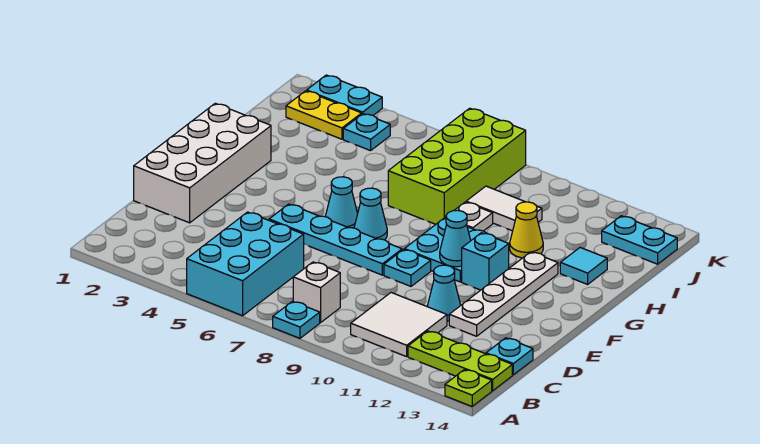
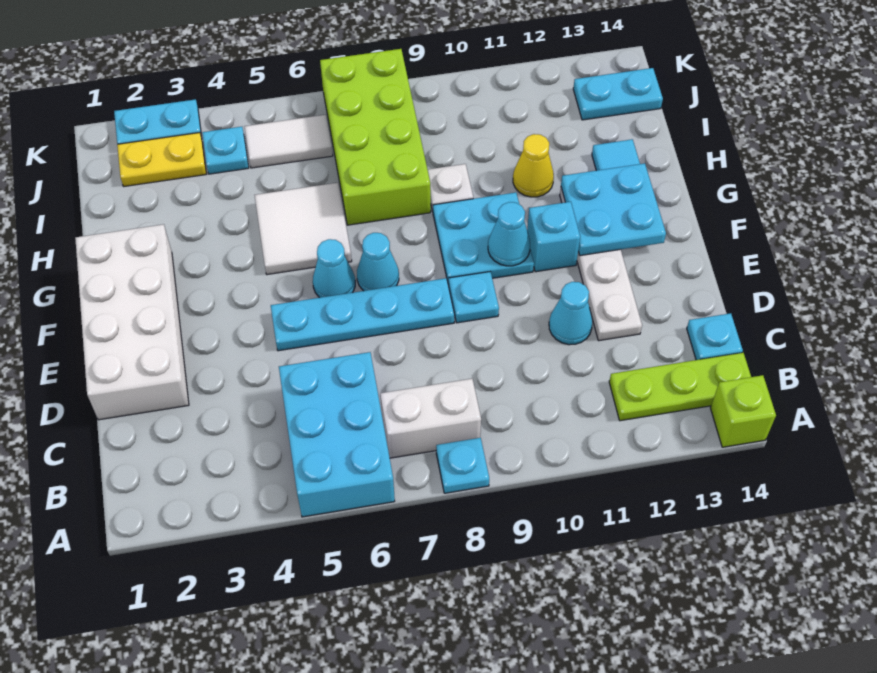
lime plate A14 level 1 -> lime brick A14 level 1
white brick B8 level 1 -> white brick B7:B8 level 1
white tile B10:C11 level 1 -> white tile G5:H6 level 1
none -> cyan plate F12:G13 level 2
white tile I9:I10 level 1 -> white tile J5:J6 level 1

